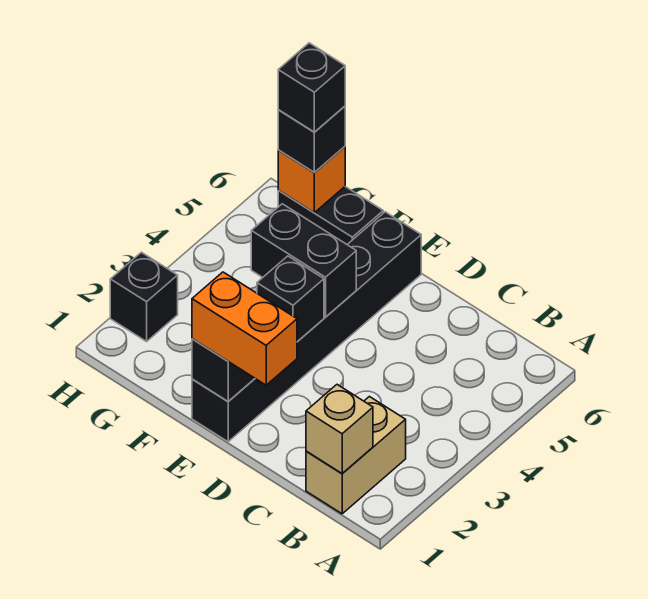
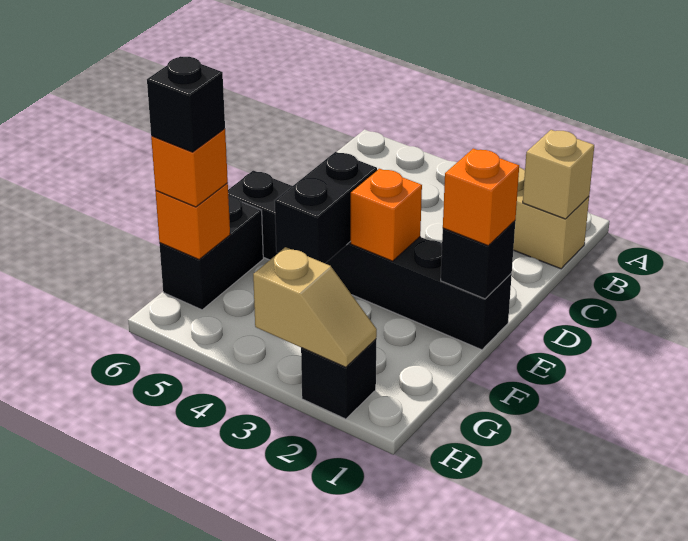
orange brick D1:E1 level 3 -> orange brick E1 level 3
black brick E3 level 2 -> orange brick E3 level 2
black brick G6 level 3 -> orange brick G6 level 3
none -> tan slope H2:H3 level 2 top 3

